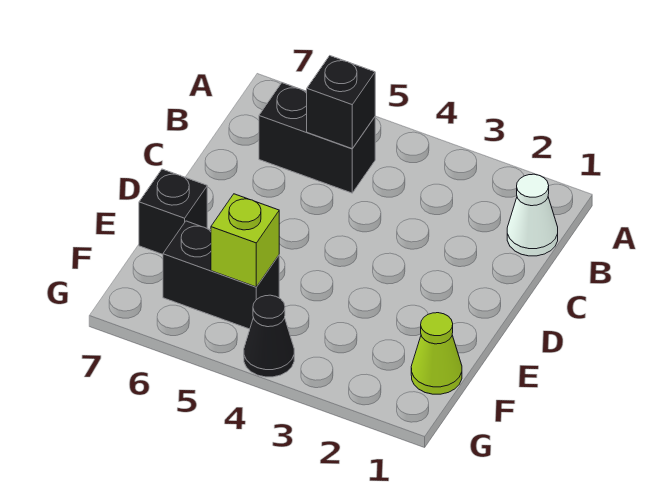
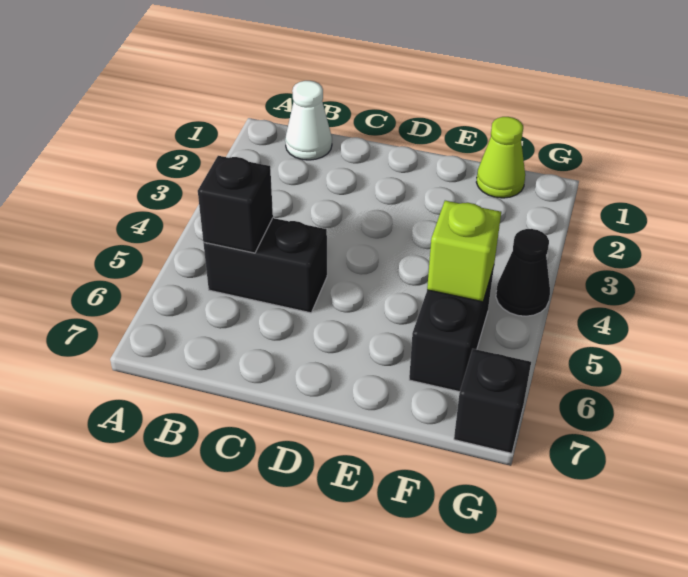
black brick B5:B6 level 1 -> black brick B5:C5 level 1
black brick E7 level 1 -> black brick G7 level 1

